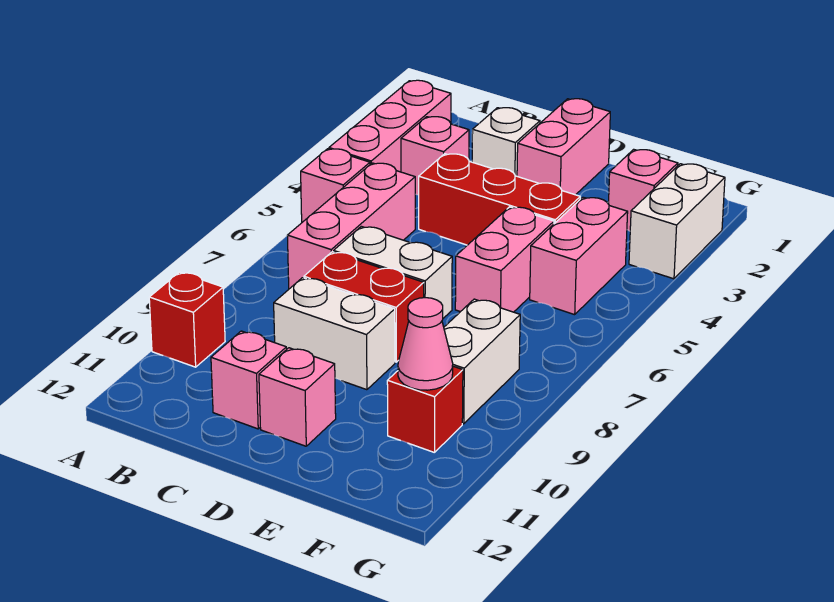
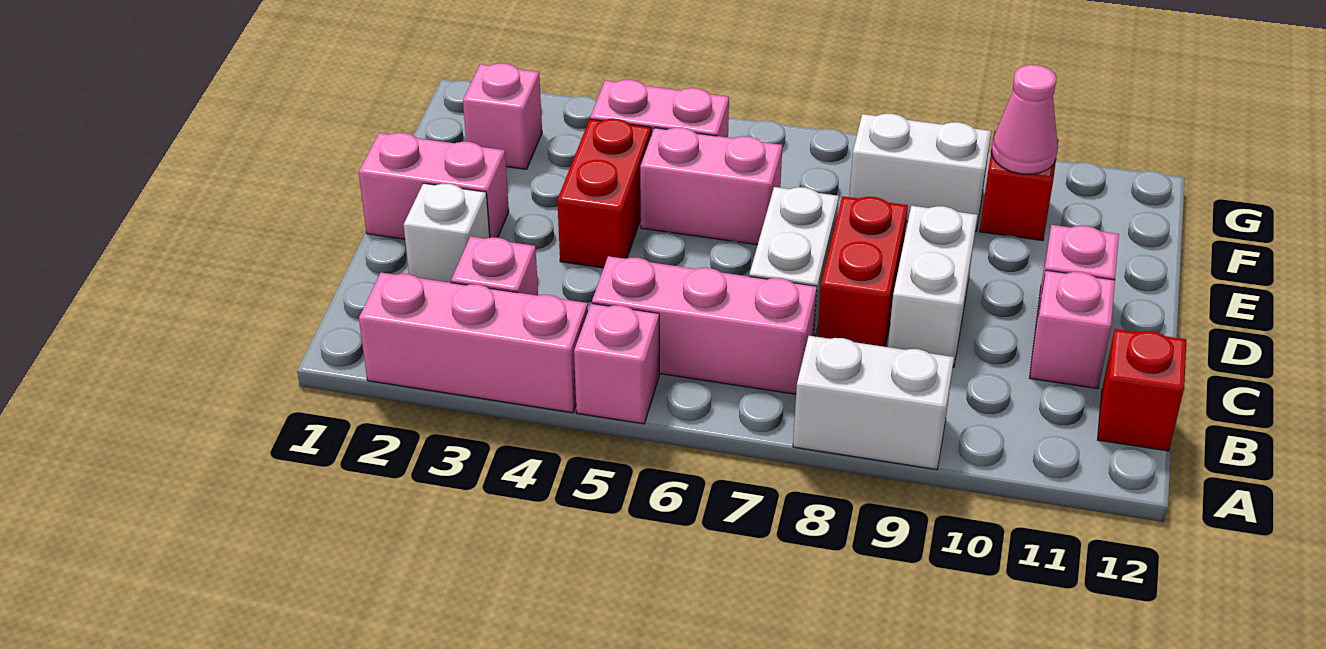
red brick A10 level 1 -> red brick B12 level 1
red brick C4:E4 level 1 -> red brick D4:E4 level 1
white brick G2:G3 level 1 -> white brick A8:A9 level 1

